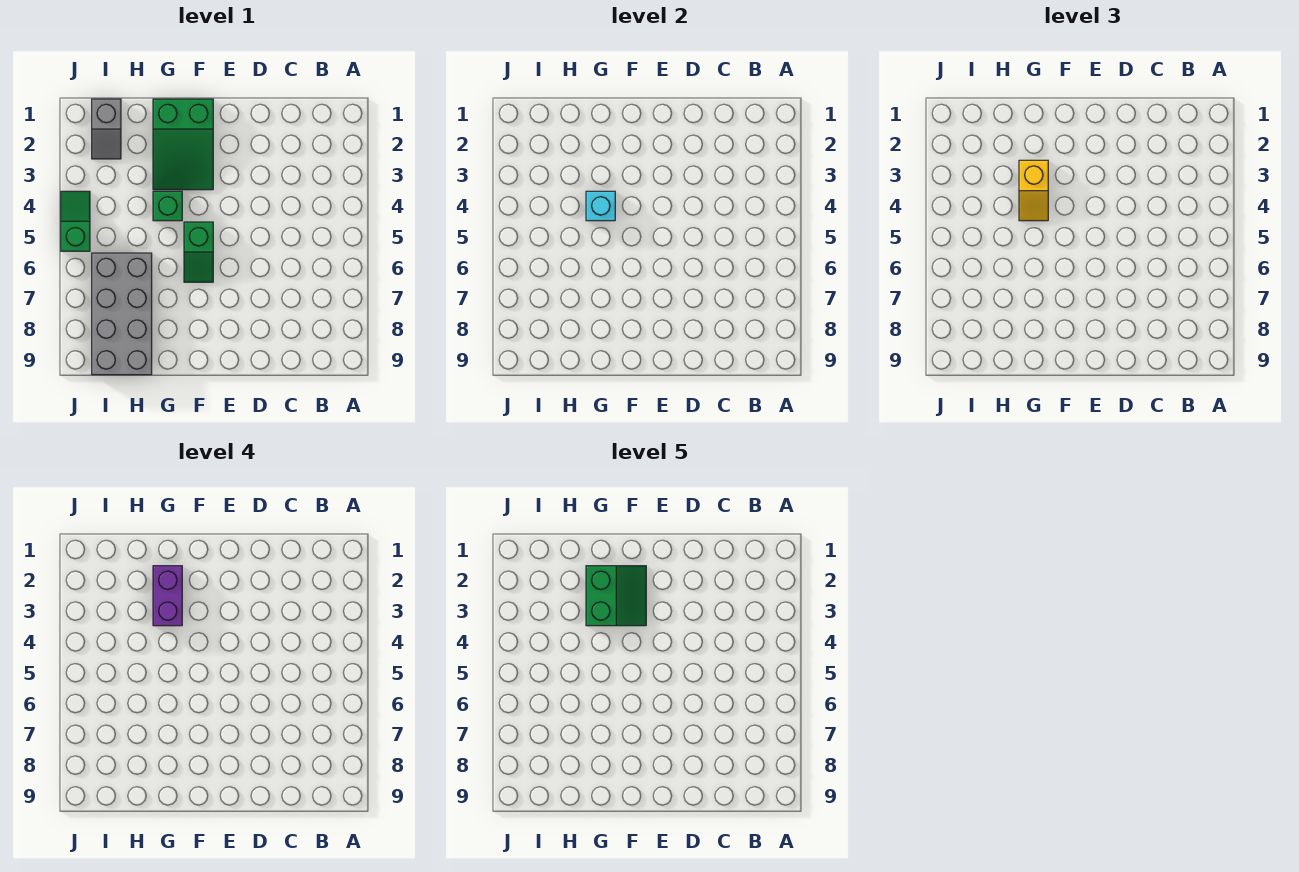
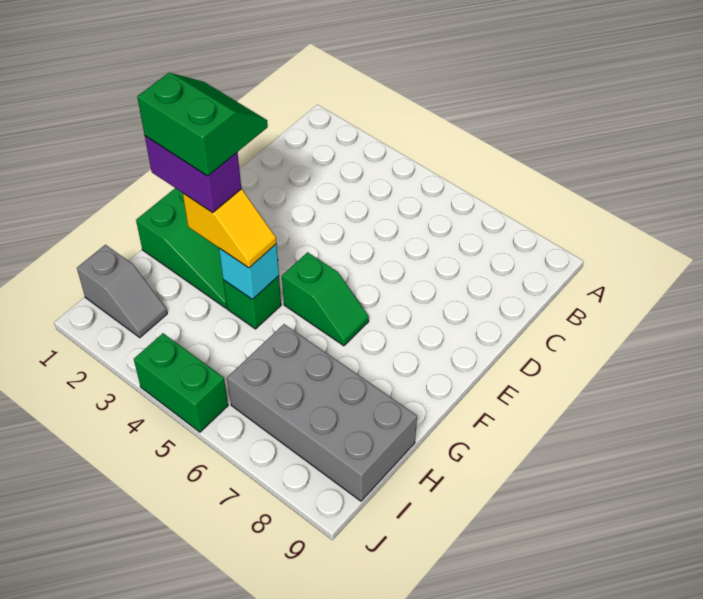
green slope J4:J5 level 1 top 5 -> green brick J4:J5 level 1

